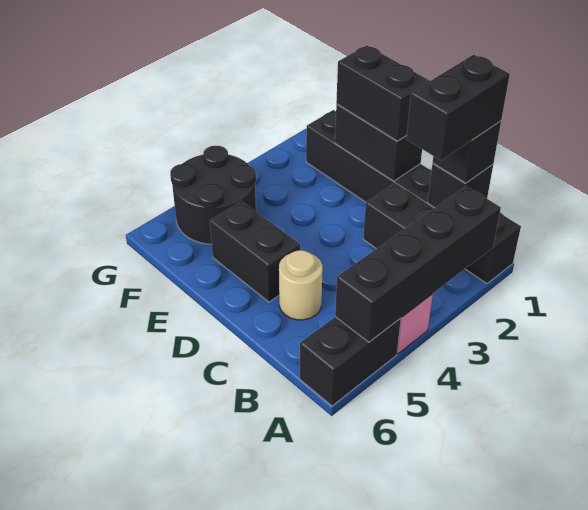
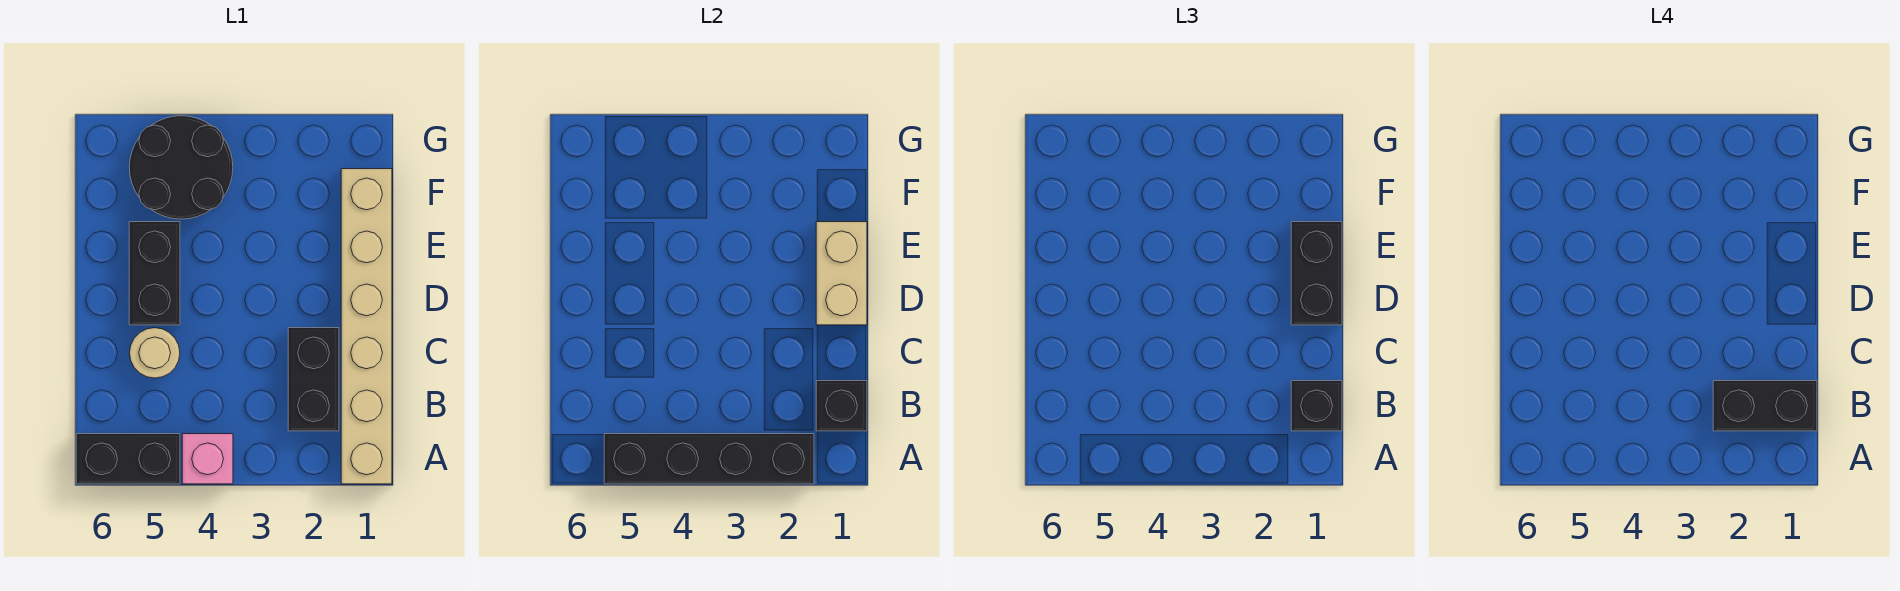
black brick A1:F1 level 1 -> tan brick A1:F1 level 1
black brick D1:E1 level 2 -> tan brick D1:E1 level 2

